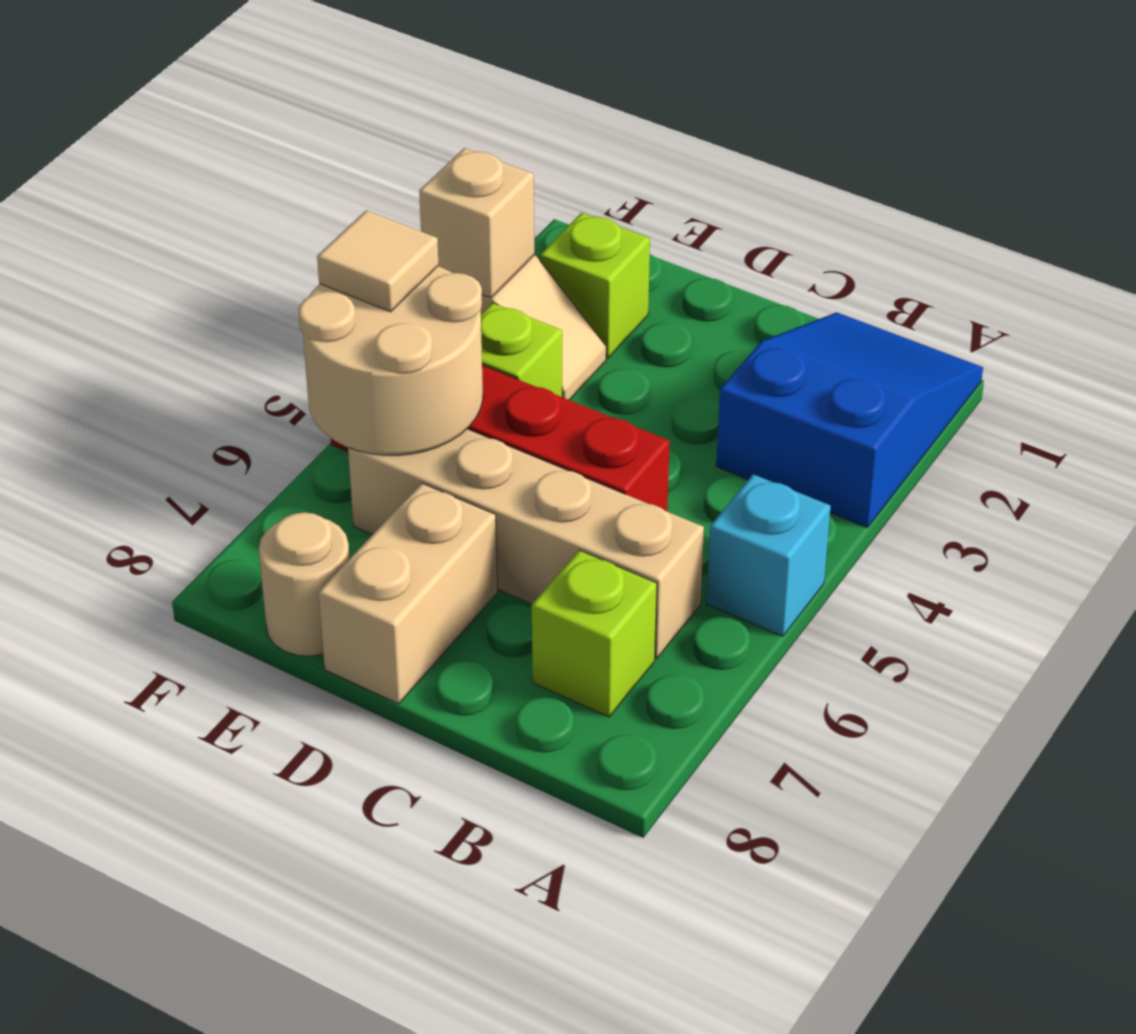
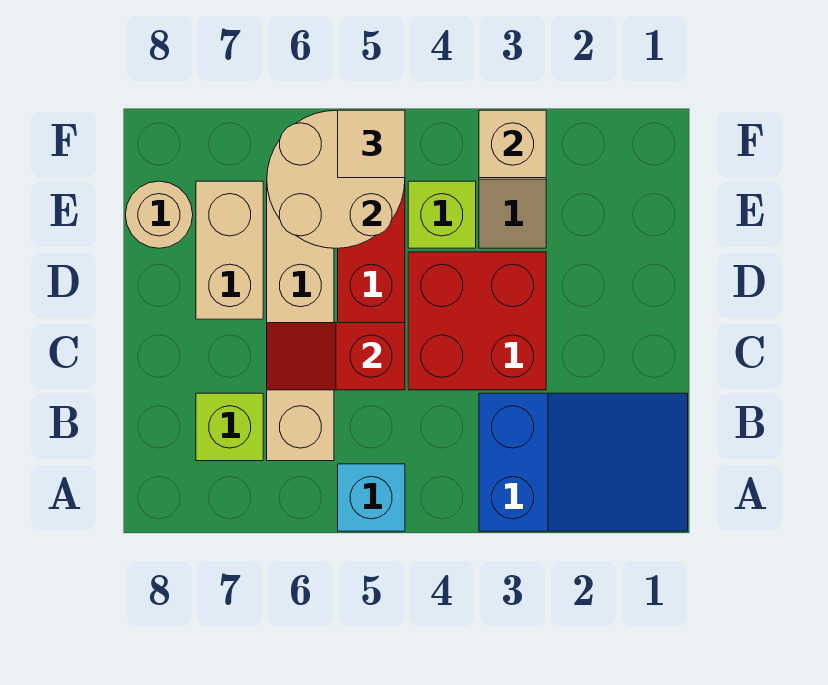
none -> red brick C3:D4 level 1
none -> red slope C5:C6 level 2 top 5
tan brick D7:D8 level 1 -> tan brick D7:E7 level 1
lime brick E2 level 1 -> none

